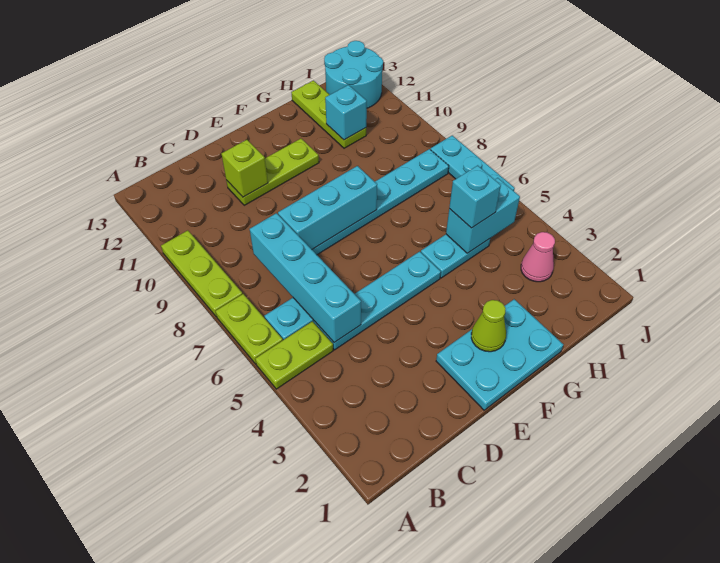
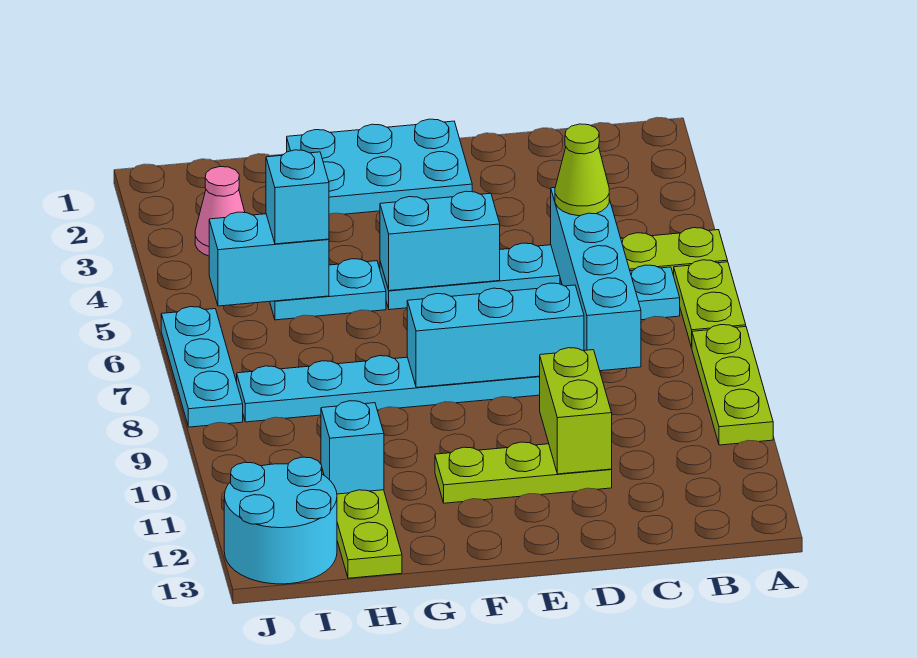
lime brick D11 level 2 -> lime brick D10:D11 level 2
none -> cyan brick E5:F5 level 2
lime cone F2 level 2 -> lime cone C5 level 3

